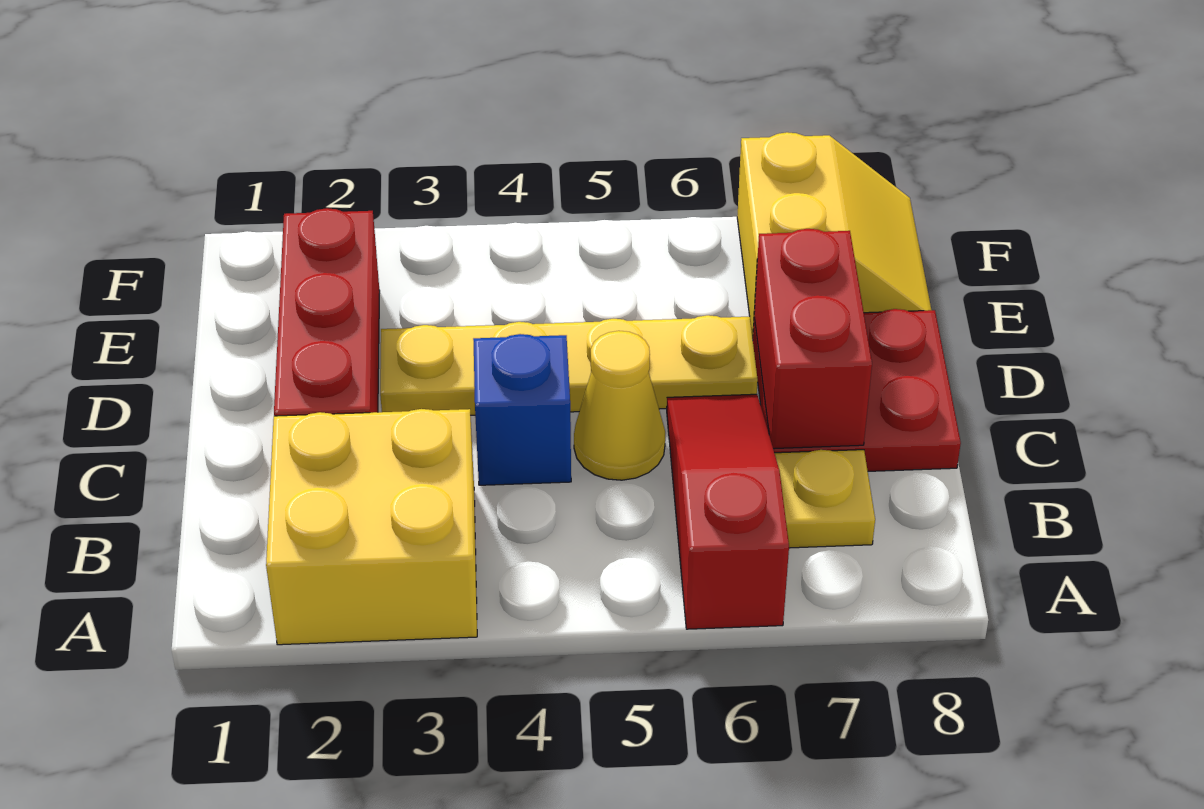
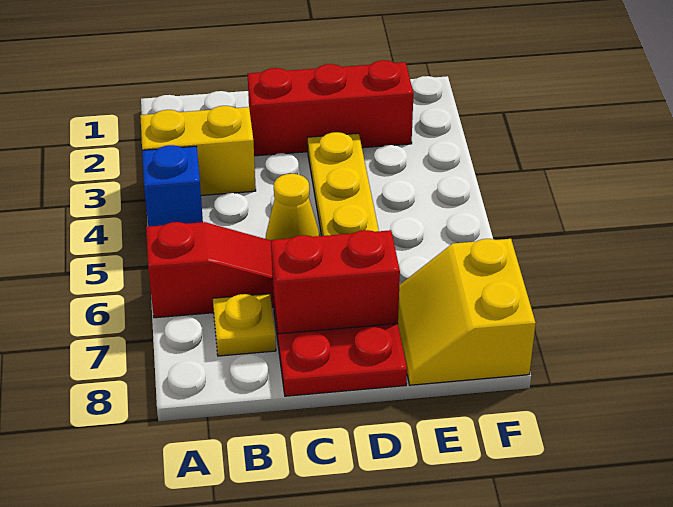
yellow brick A2:B3 level 1 -> yellow brick A3:B3 level 1
blue brick C4 level 1 -> blue brick A4 level 1
yellow slope E7:F8 level 1 top 7 -> yellow slope E7:F8 level 1 top F

